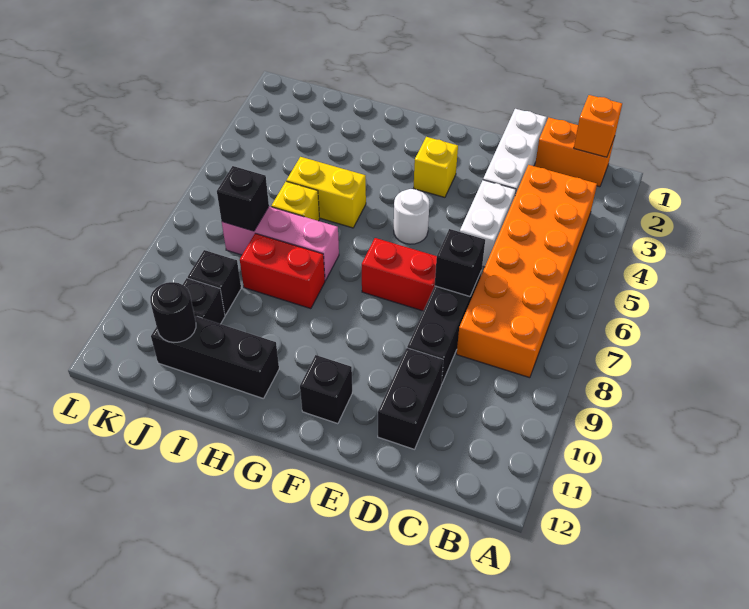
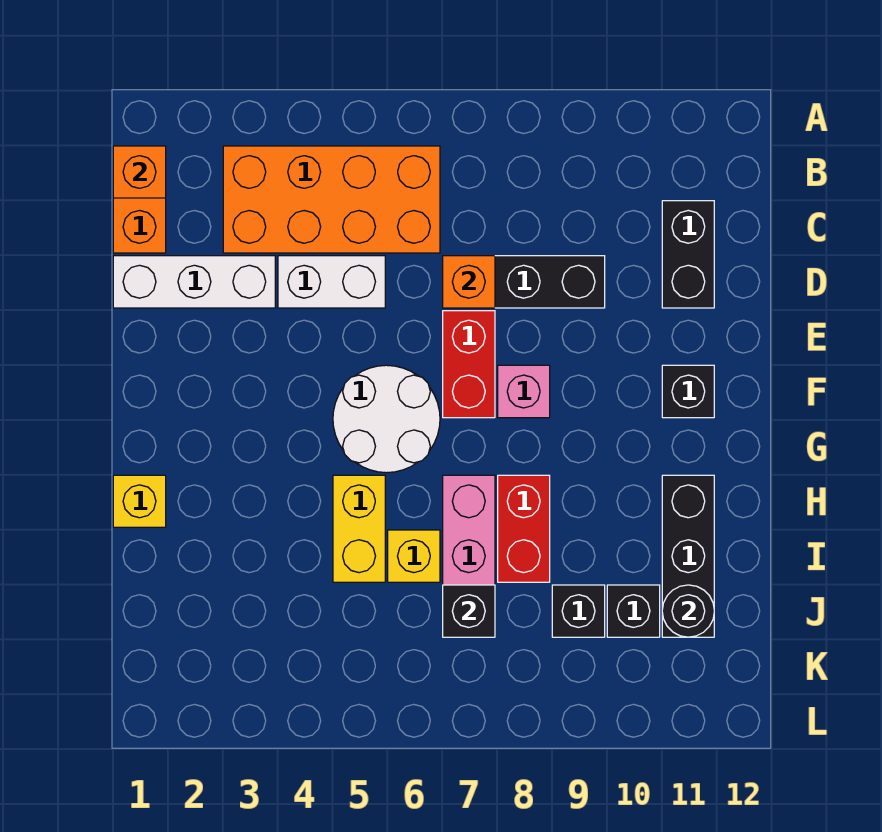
orange brick B3:C8 level 1 -> orange brick B3:C6 level 1
black brick D7 level 2 -> orange brick D7 level 2
black brick D10:D11 level 1 -> black brick C11:D11 level 1
yellow brick F3 level 1 -> yellow brick H1 level 1
white round brick F5 level 1 -> white round brick F5:G6 level 1
none -> pink brick F8 level 1

